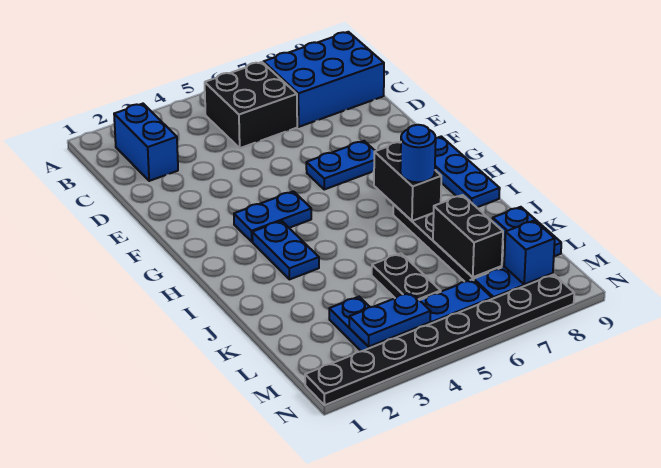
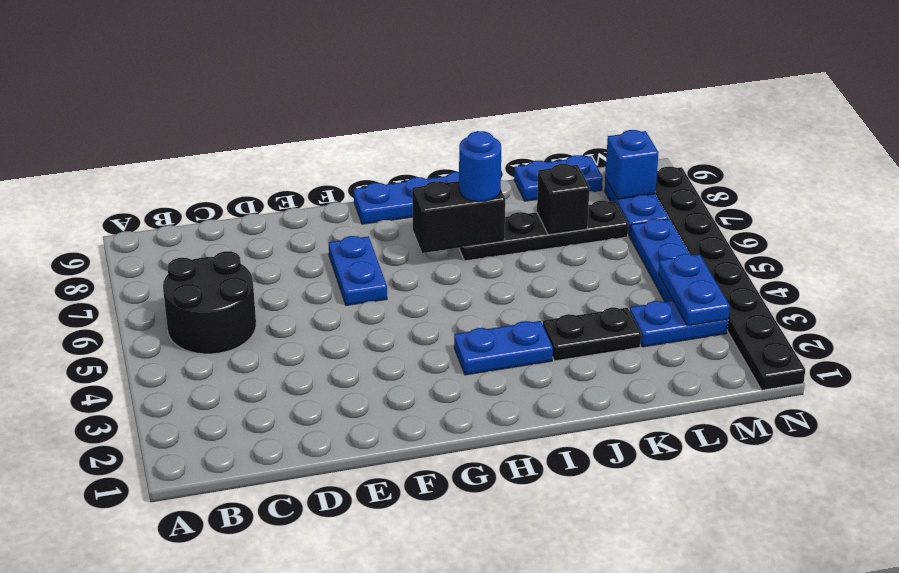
blue brick B2:C2 level 1 -> none
black brick B5:C6 level 1 -> black round brick B5:C6 level 1
blue brick B7:C9 level 1 -> none
blue plate G3:G4 level 1 -> none
black plate K5:L5 level 1 -> black plate J3:K3 level 1
black brick K7:L7 level 2 -> black brick K7 level 2

